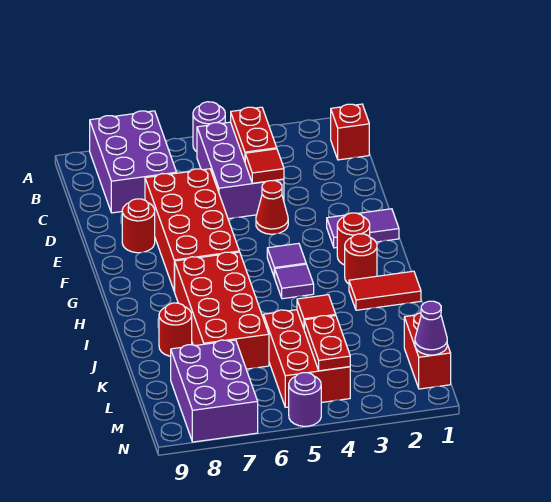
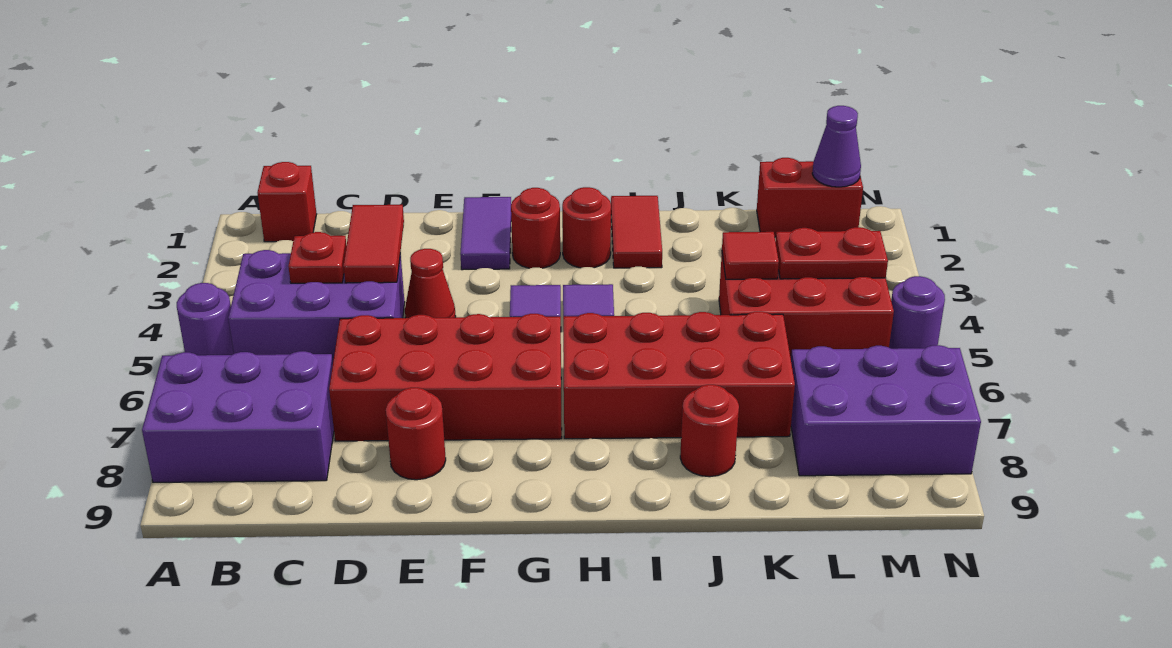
red plate B4:C4 level 2 -> red plate C4 level 2
red tile D4 level 2 -> red tile D3:D4 level 2

